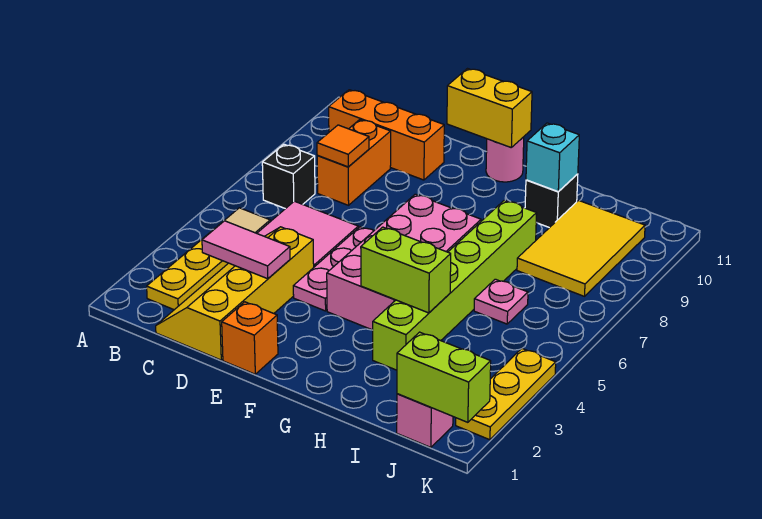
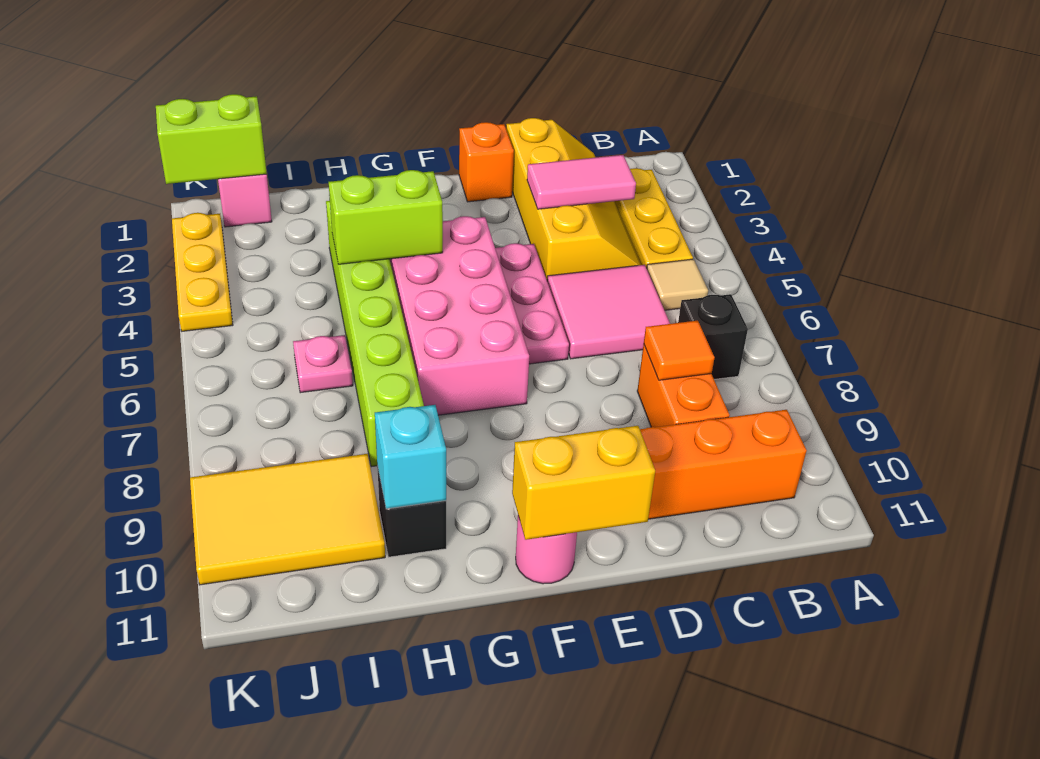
yellow tile I8:J10 level 1 -> yellow tile I9:K10 level 1

